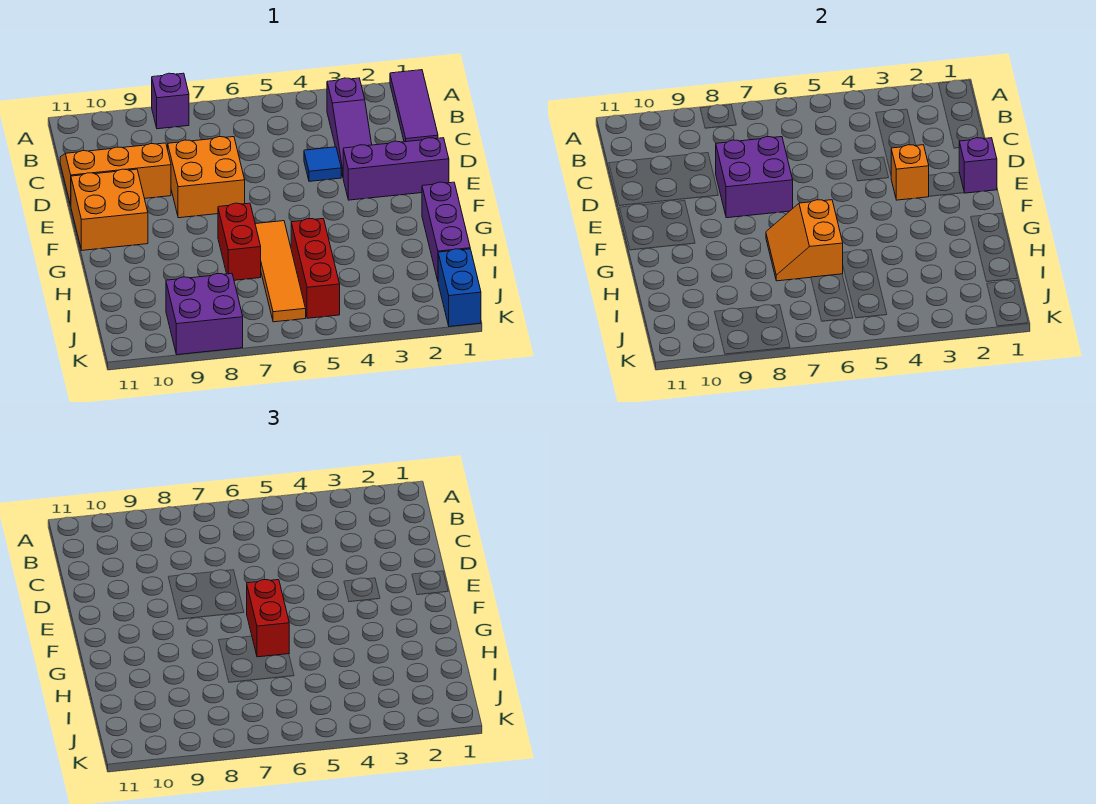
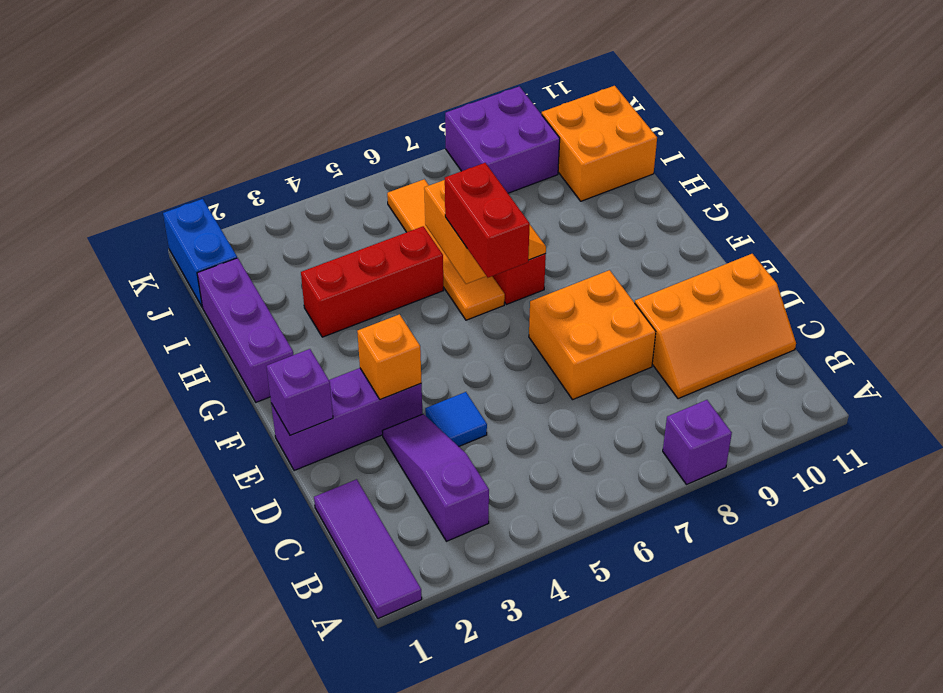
purple brick D7:E8 level 2 -> none
orange brick E10:F11 level 1 -> orange brick I10:J11 level 1
red brick H5:J5 level 1 -> red brick H3:H5 level 1

